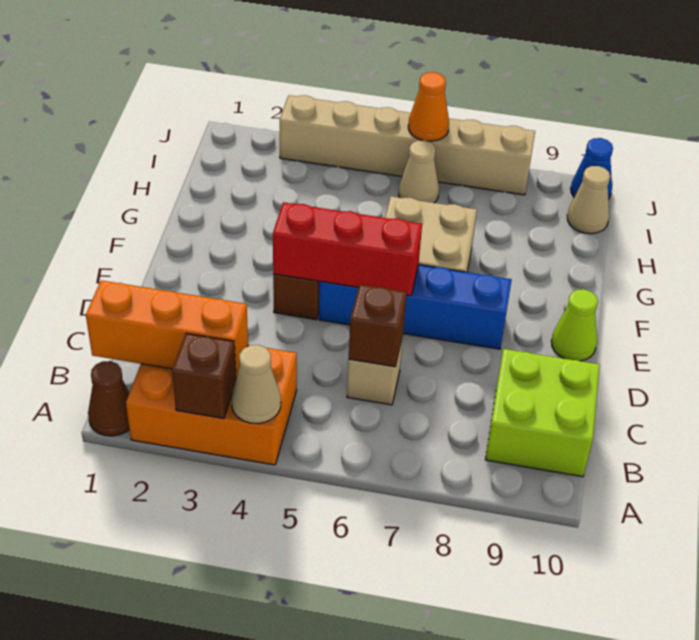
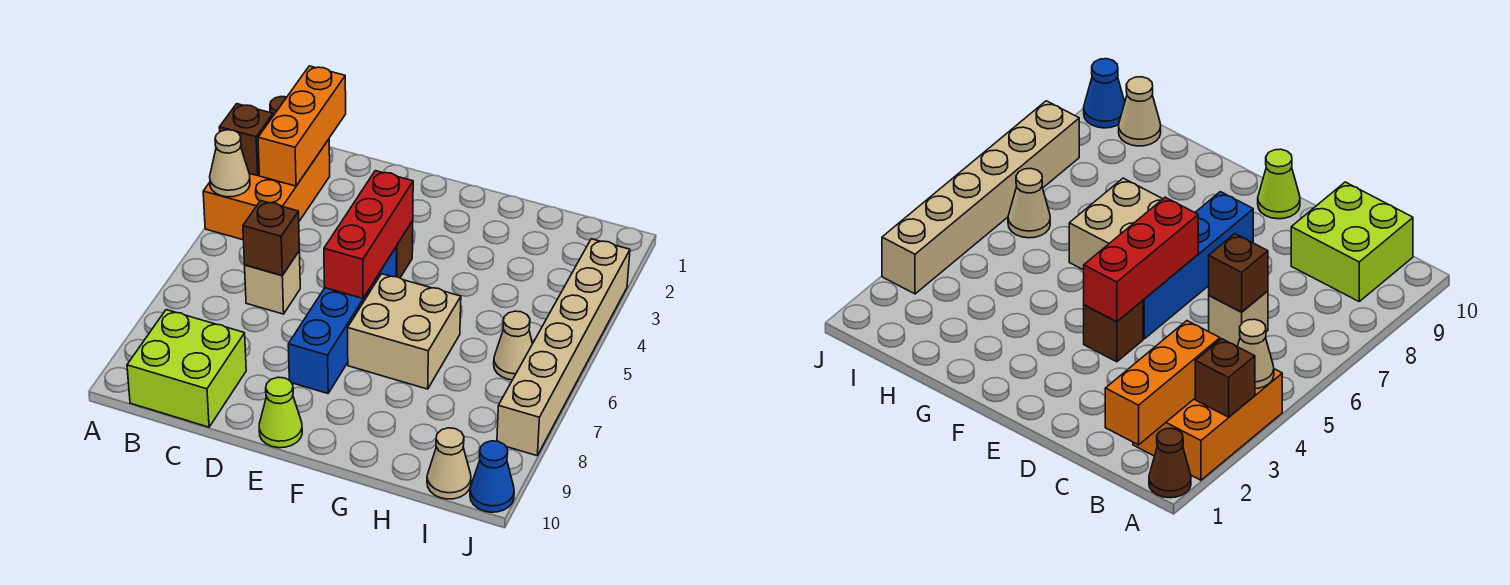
orange cone J6 level 2 -> none

